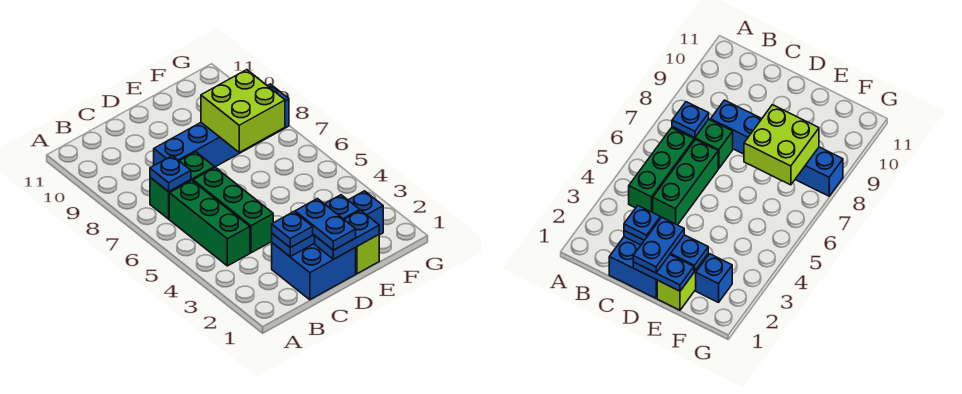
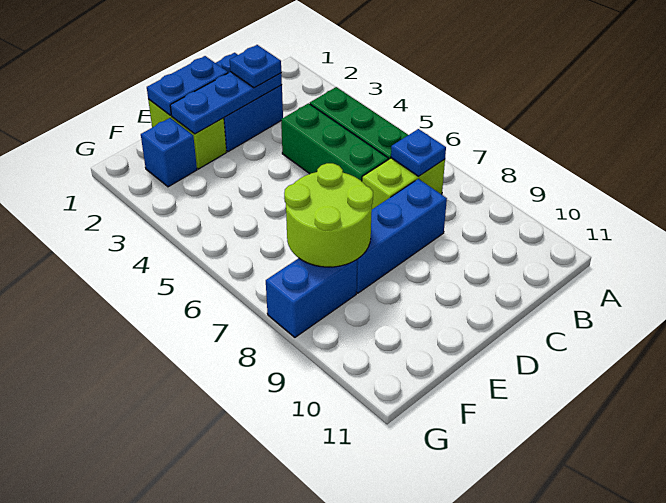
green brick B7:C7 level 1 -> lime brick B7:C7 level 1
blue plate D1:D2 level 3 -> none
lime brick E7:F8 level 2 -> lime round brick E7:F8 level 2

